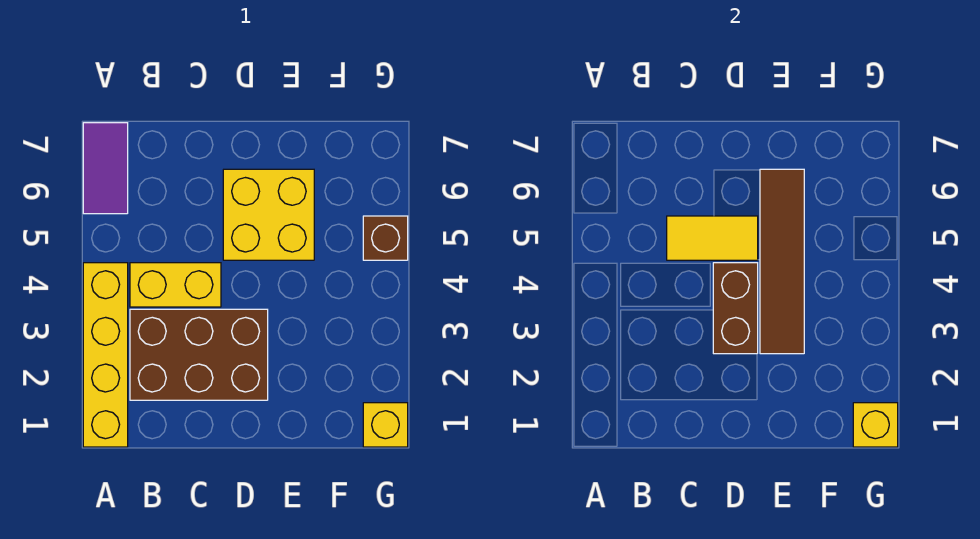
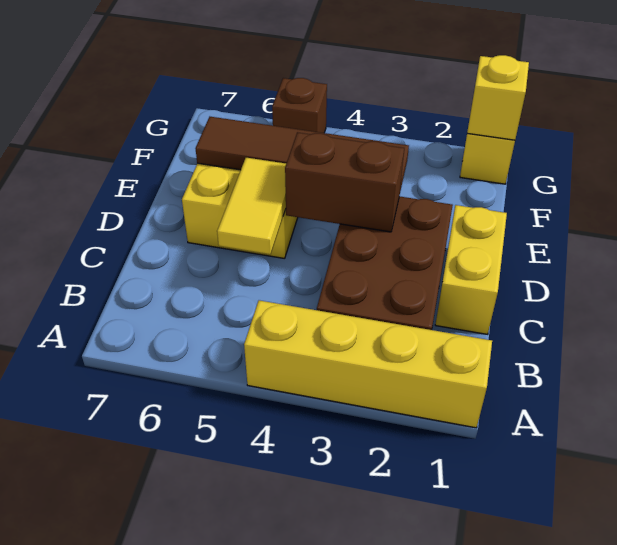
purple tile A6:A7 level 1 -> none
yellow brick B4:C4 level 1 -> yellow brick C1:D1 level 1

